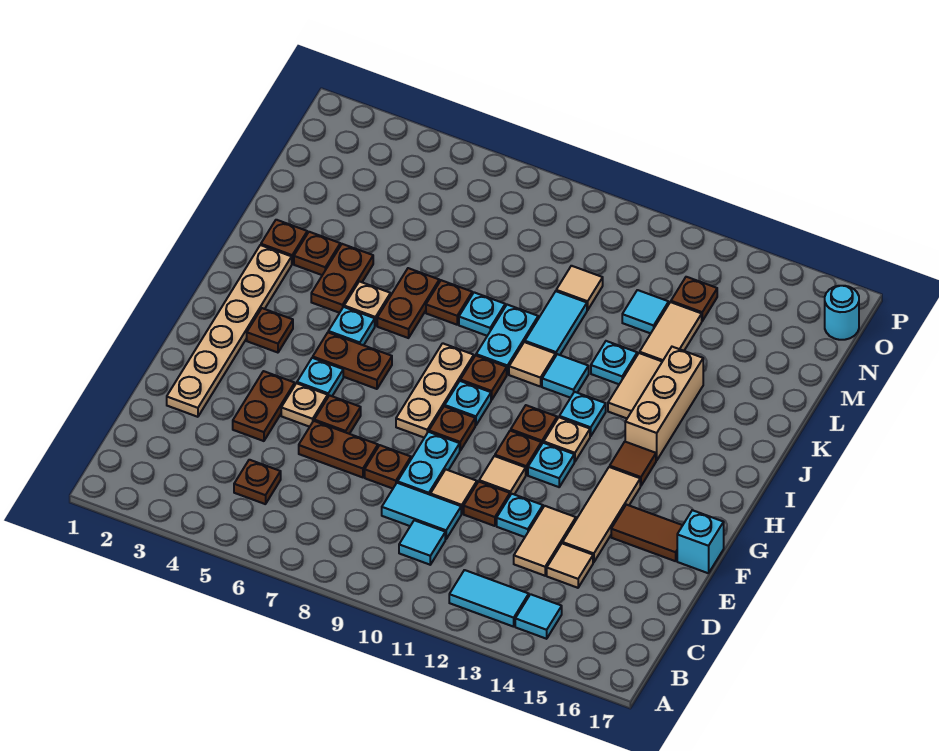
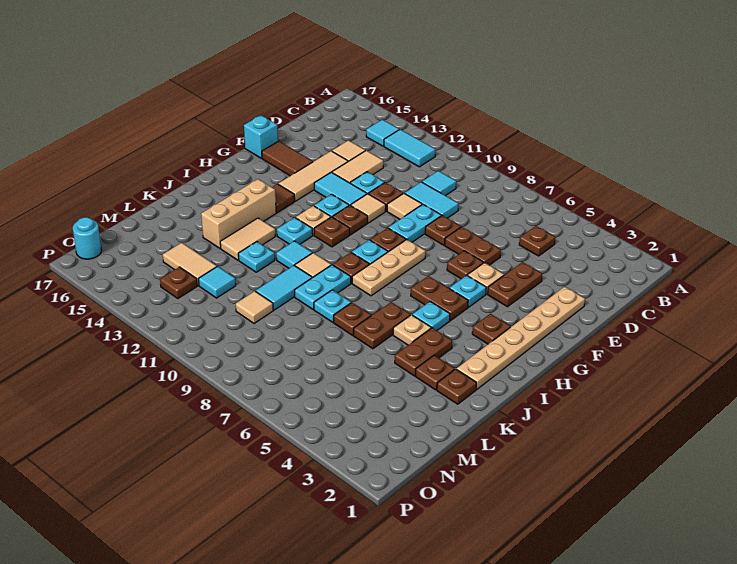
none -> cyan tile F12:F13 level 1
tan tile L13:M13 level 1 -> tan tile M13:M14 level 1

